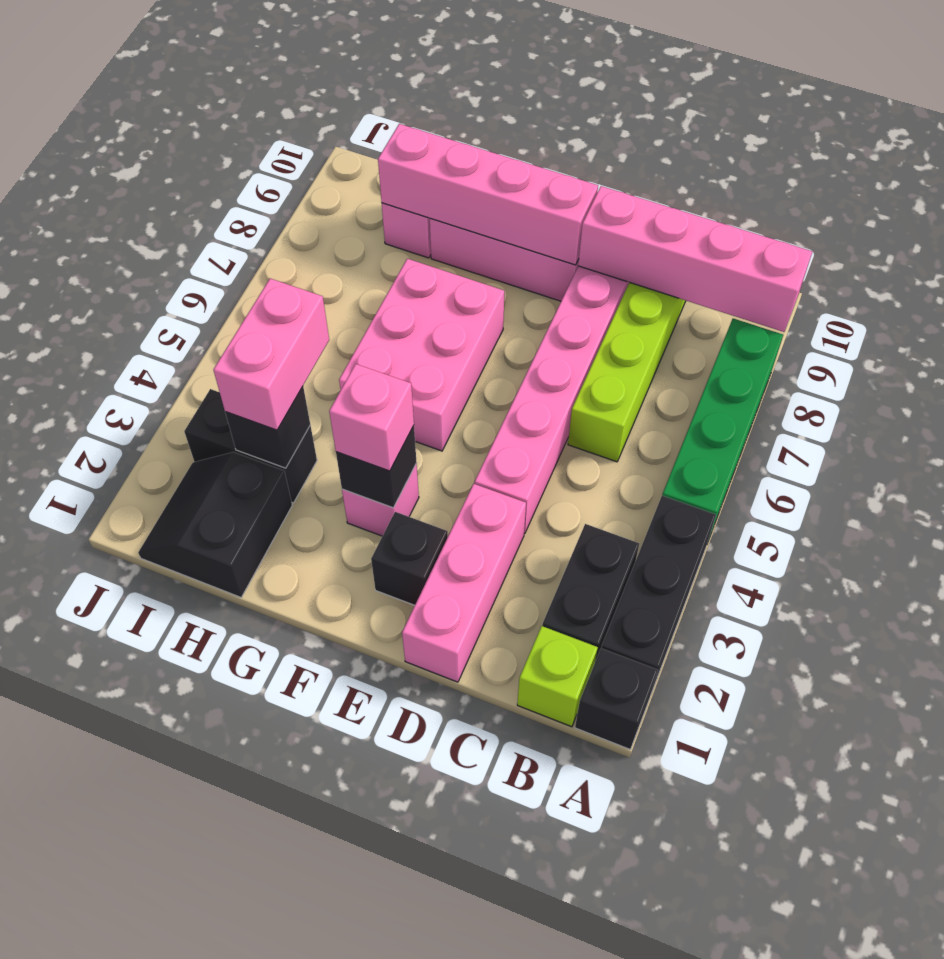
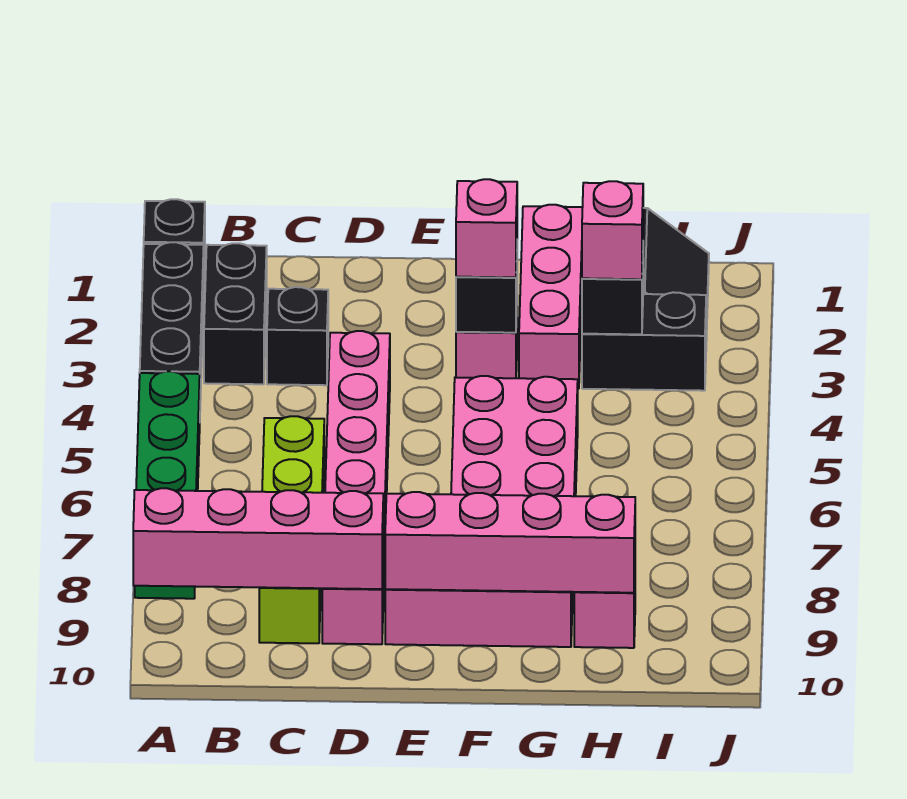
lime brick B1 level 1 -> none
pink brick D1:D3 level 1 -> pink brick G1:G3 level 1
black brick E2 level 1 -> black brick C3 level 1
pink brick H3:H4 level 3 -> pink brick H3 level 3

